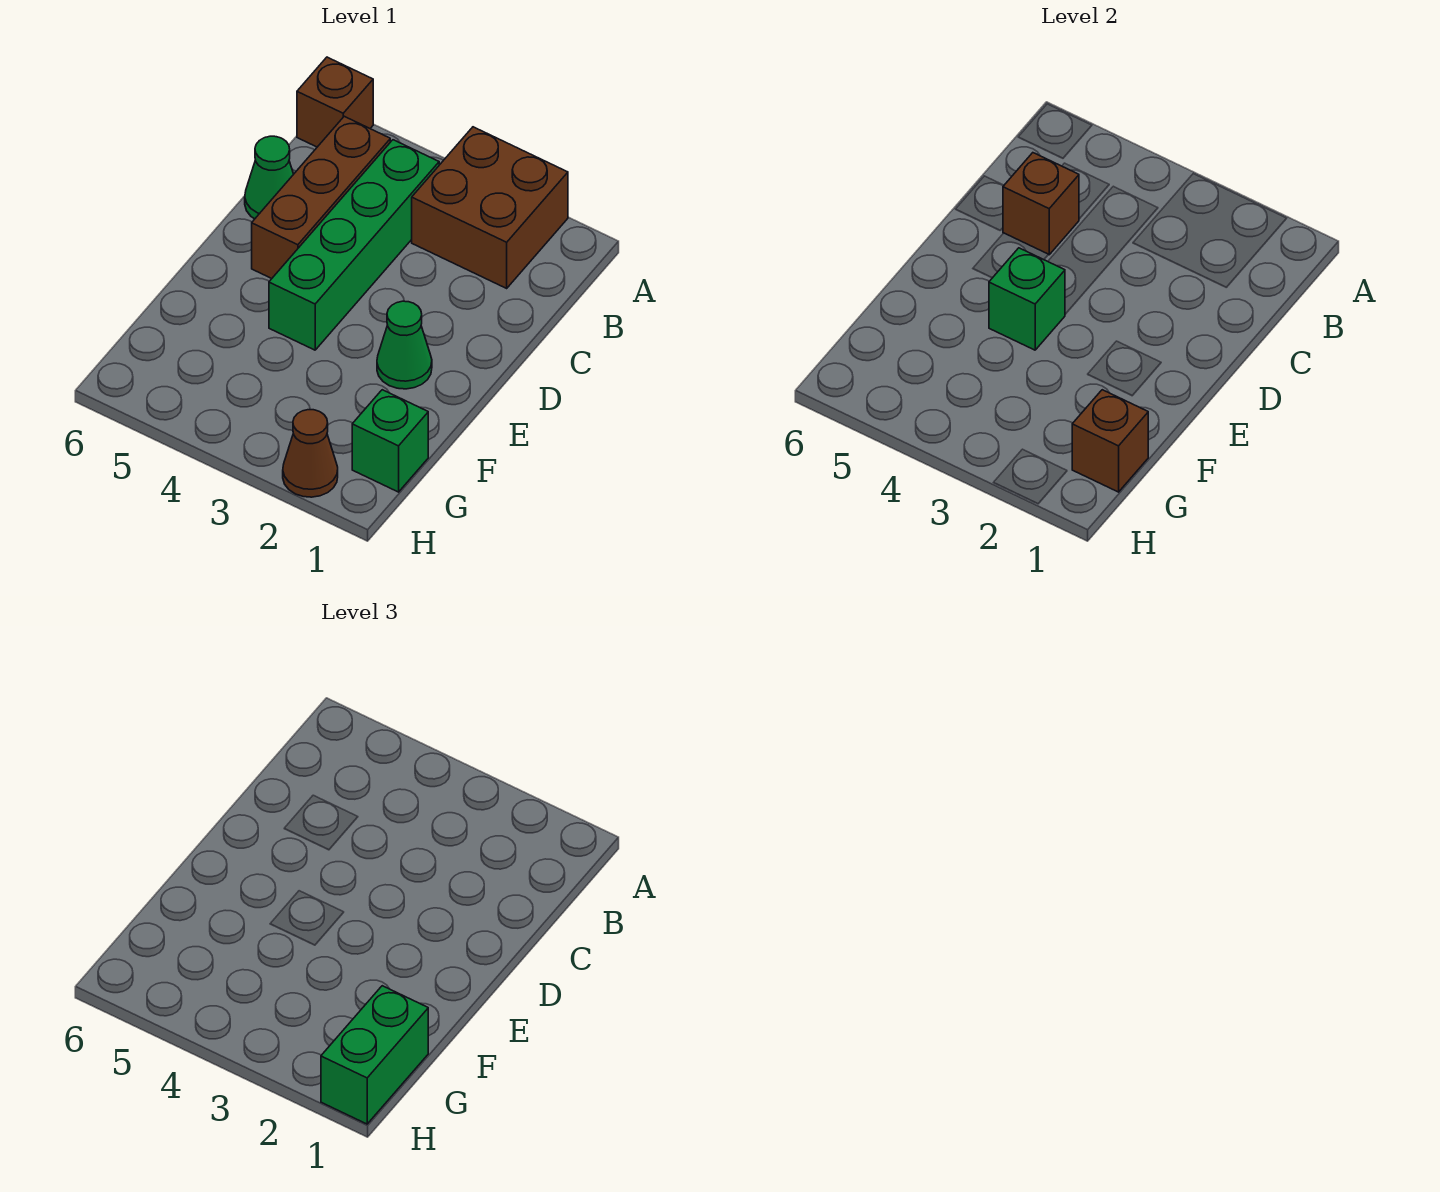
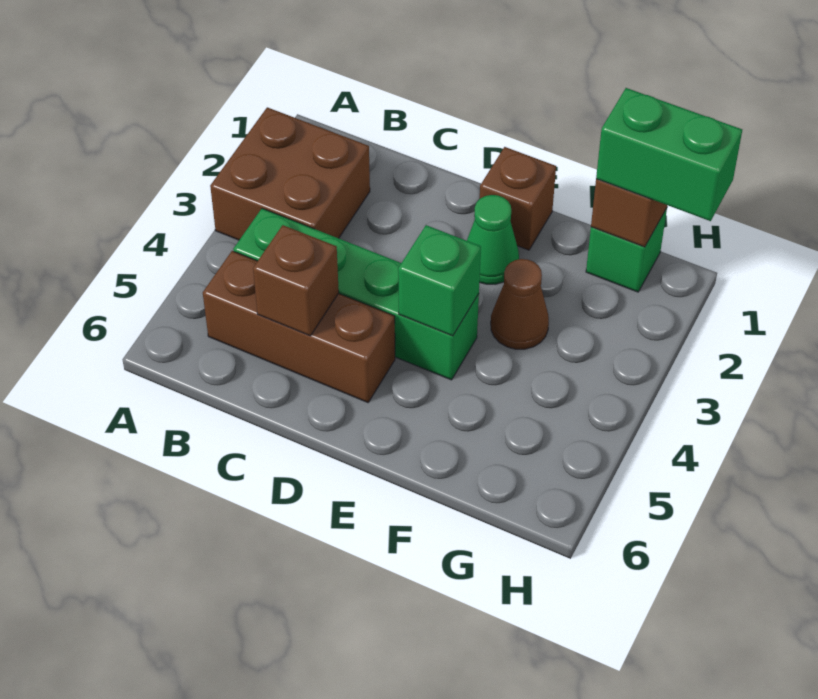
brown brick A6 level 1 -> brown brick E1 level 1
green cone C6 level 1 -> none
brown cone H2 level 1 -> brown cone F3 level 1

